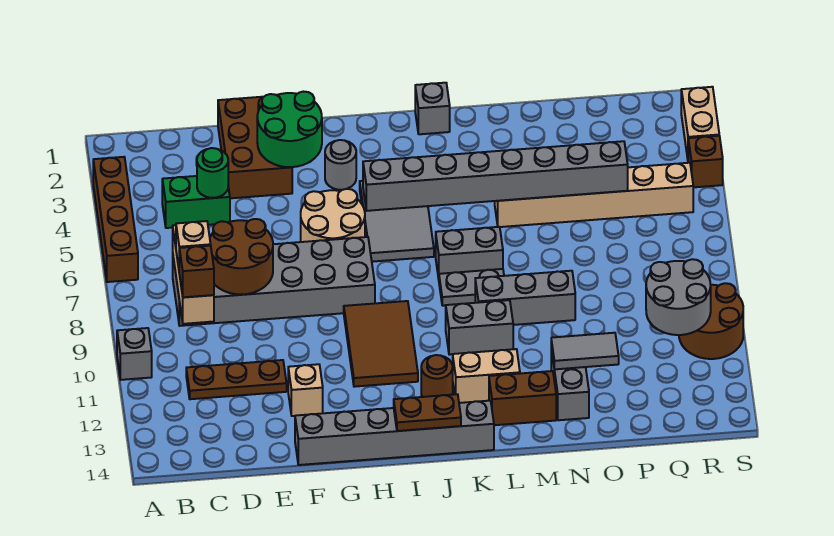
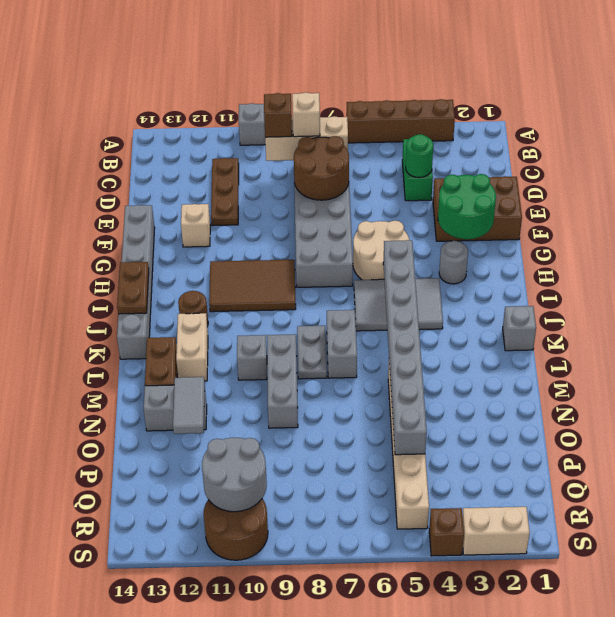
grey brick K10:L10 level 1 -> grey brick L10 level 1

